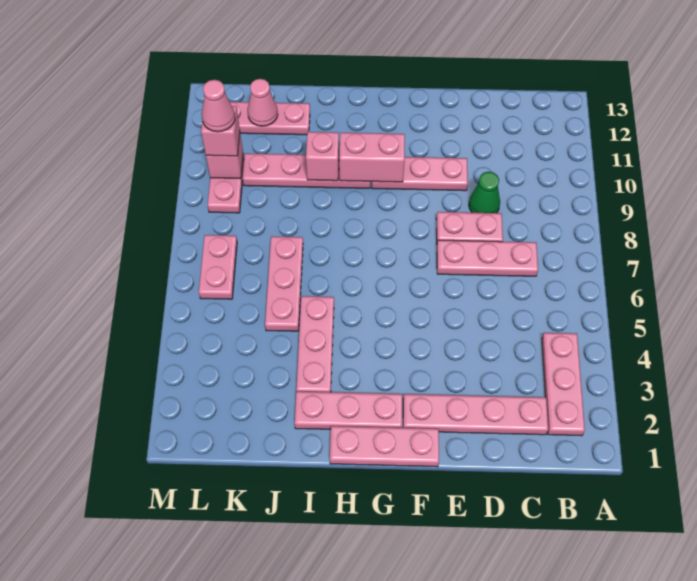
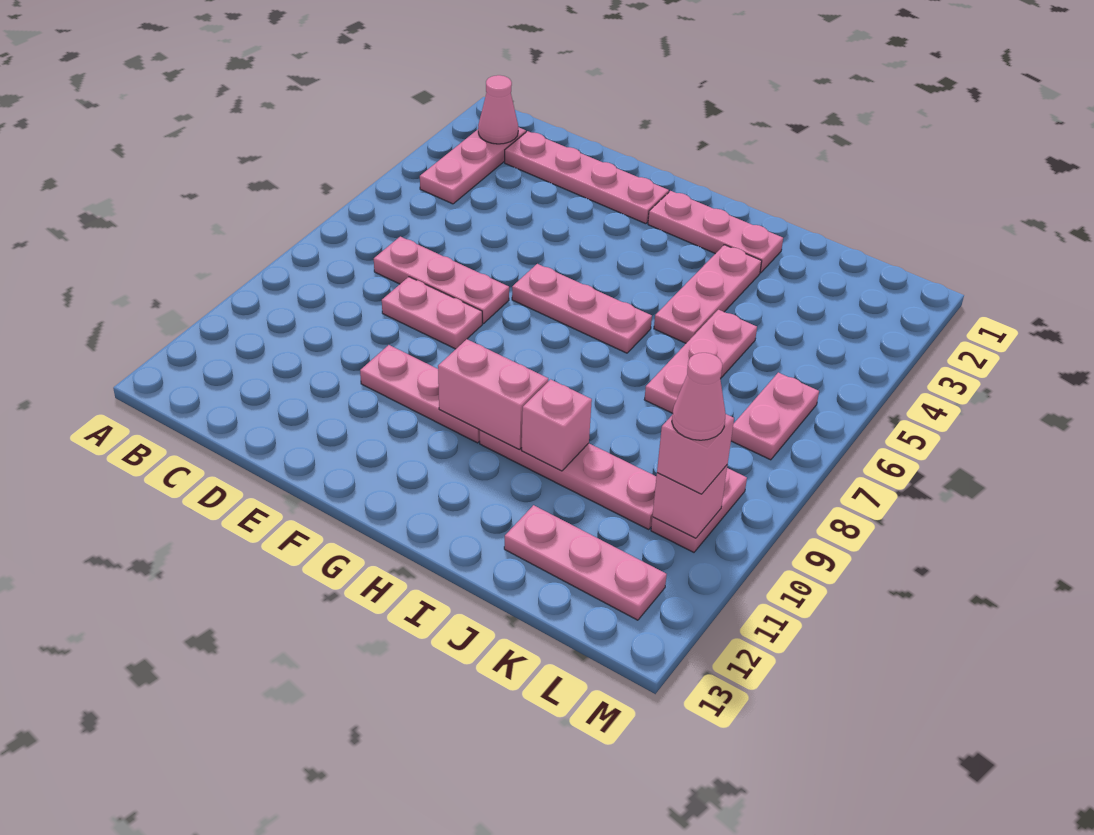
green cone D9 level 1 -> none
pink plate F1:H1 level 1 -> pink plate F6:H6 level 1
pink cone K12 level 2 -> pink cone B2 level 2

